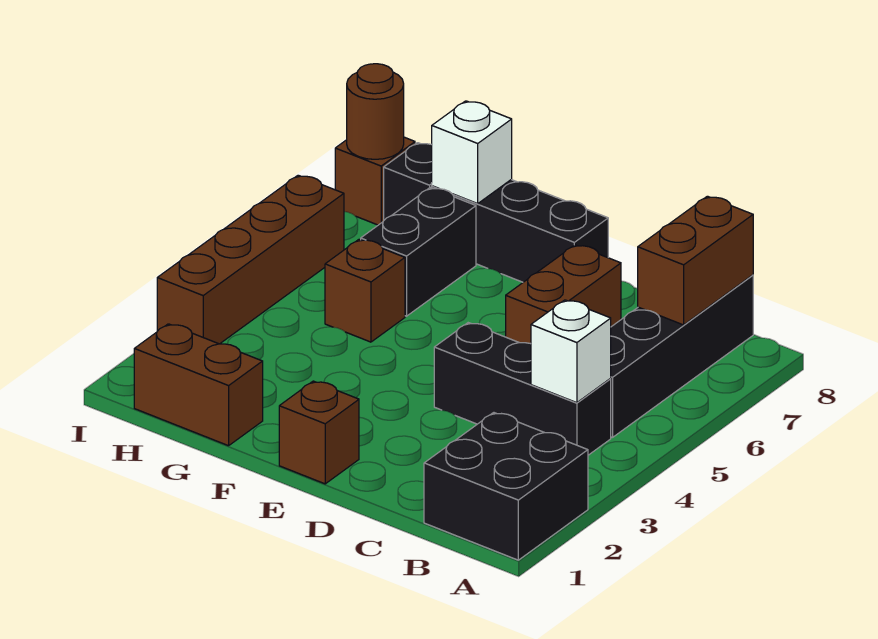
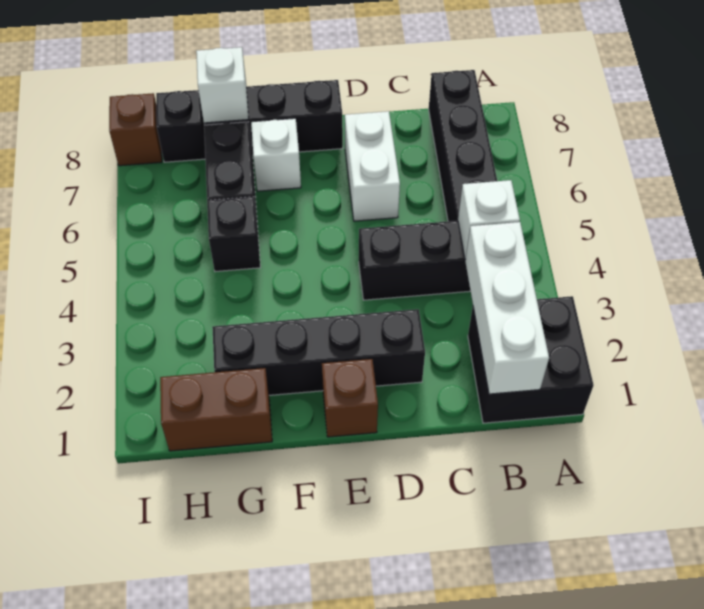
none -> white brick B1:B3 level 2
brown brick B7:B8 level 2 -> none
none -> black brick D2:G2 level 1
brown brick D6:D7 level 1 -> white brick D6:D7 level 1
none -> white brick F7 level 1
brown brick G5 level 1 -> black brick G5 level 1
brown brick I3:I6 level 1 -> none
brown round brick I8 level 2 -> none

